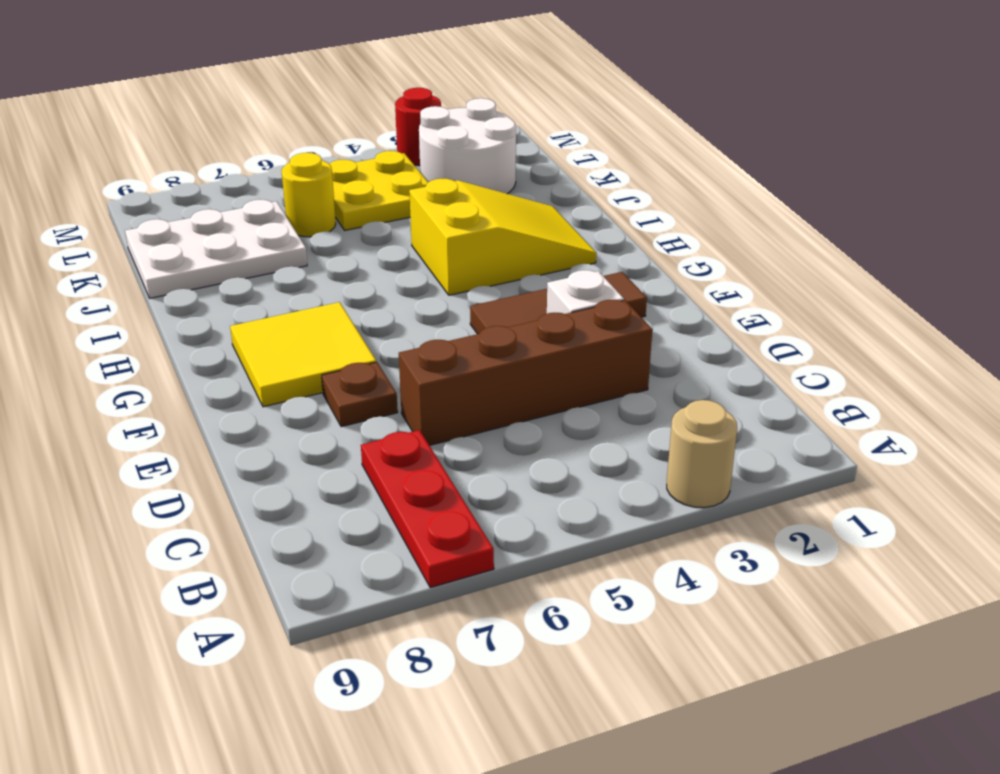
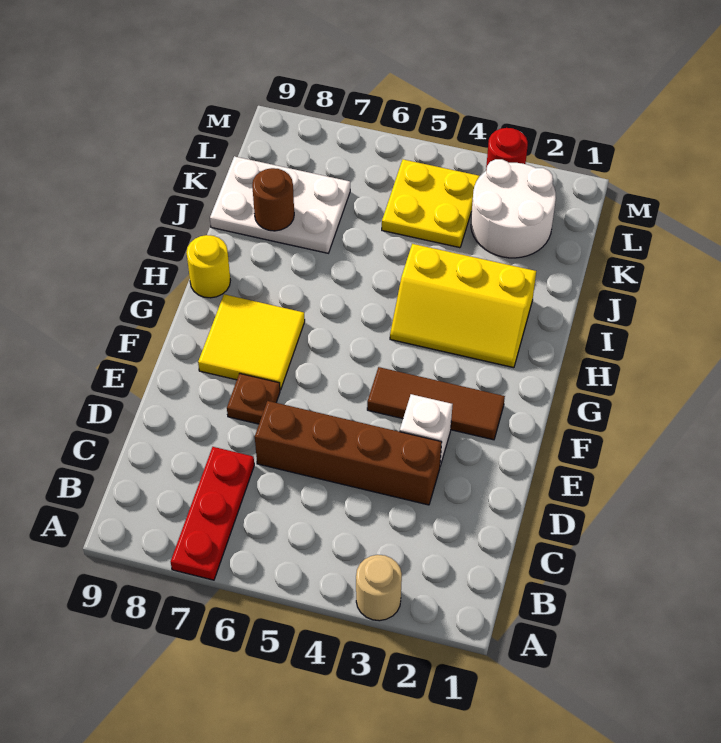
yellow slope H2:I4 level 1 top 4 -> yellow slope H2:I4 level 1 top I
none -> brown round brick J8 level 2
yellow round brick K6 level 1 -> yellow round brick H9 level 1

